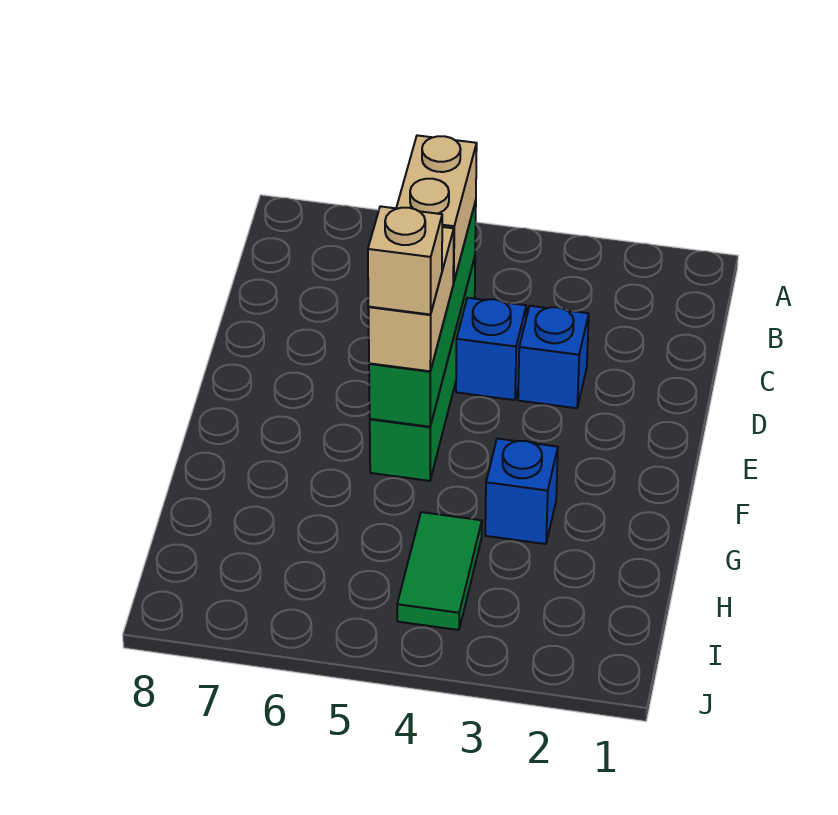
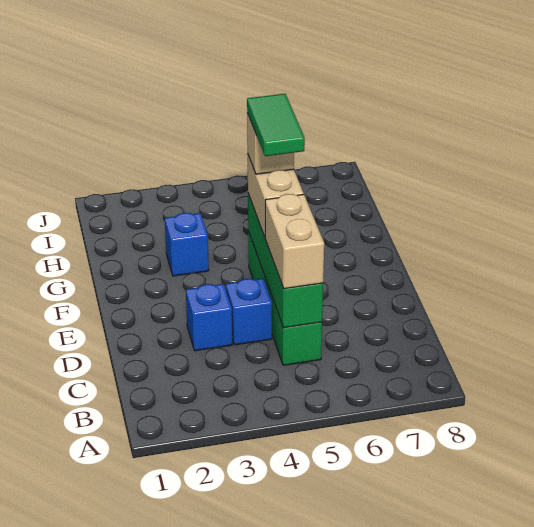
green tile H4:I4 level 1 -> green tile E5:F5 level 5

